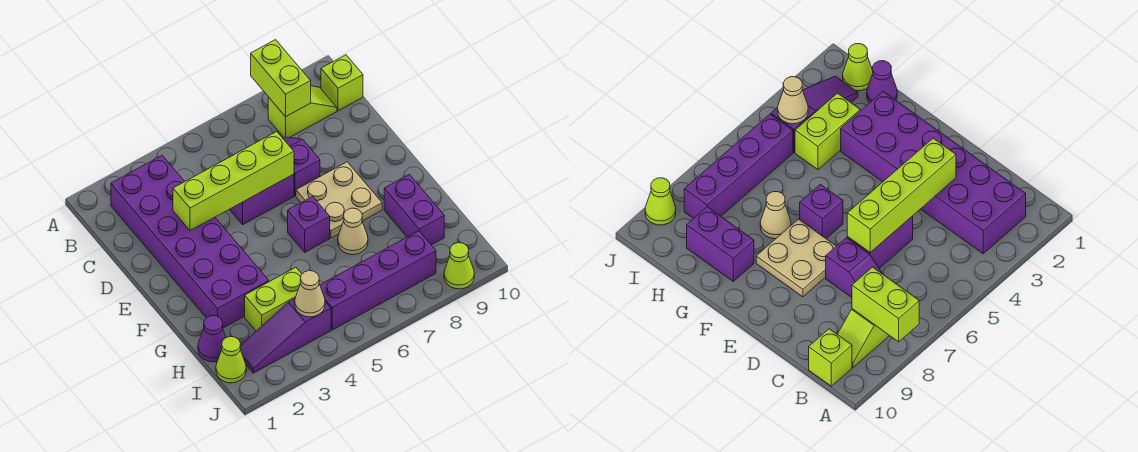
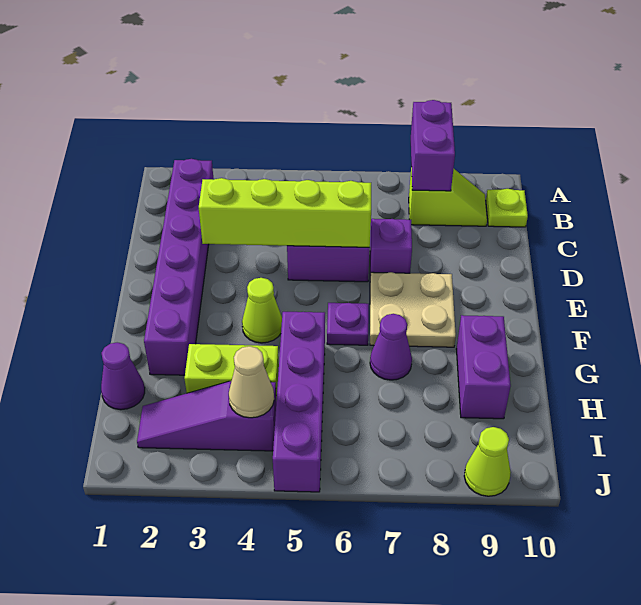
lime brick A8:B8 level 2 -> purple brick A8:B8 level 2
purple brick B2:G3 level 1 -> purple brick B2:G2 level 1
lime brick B10 level 1 -> lime plate B10 level 1
purple brick F6 level 1 -> purple plate F6 level 1
tan cone G7 level 1 -> purple cone G7 level 1
lime cone I1 level 1 -> lime cone F4 level 1
purple brick I5:I8 level 1 -> purple brick G5:J5 level 1

